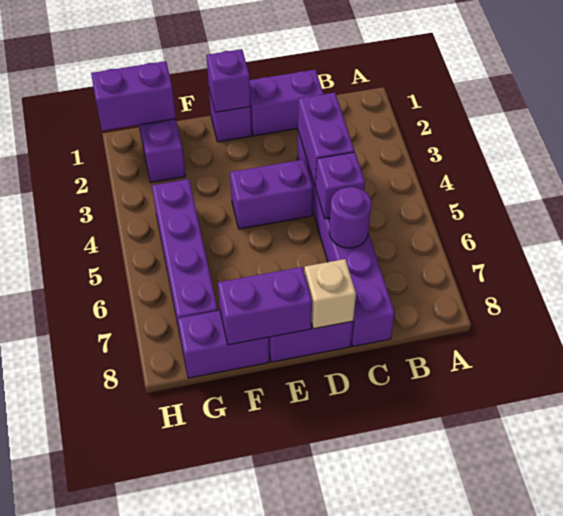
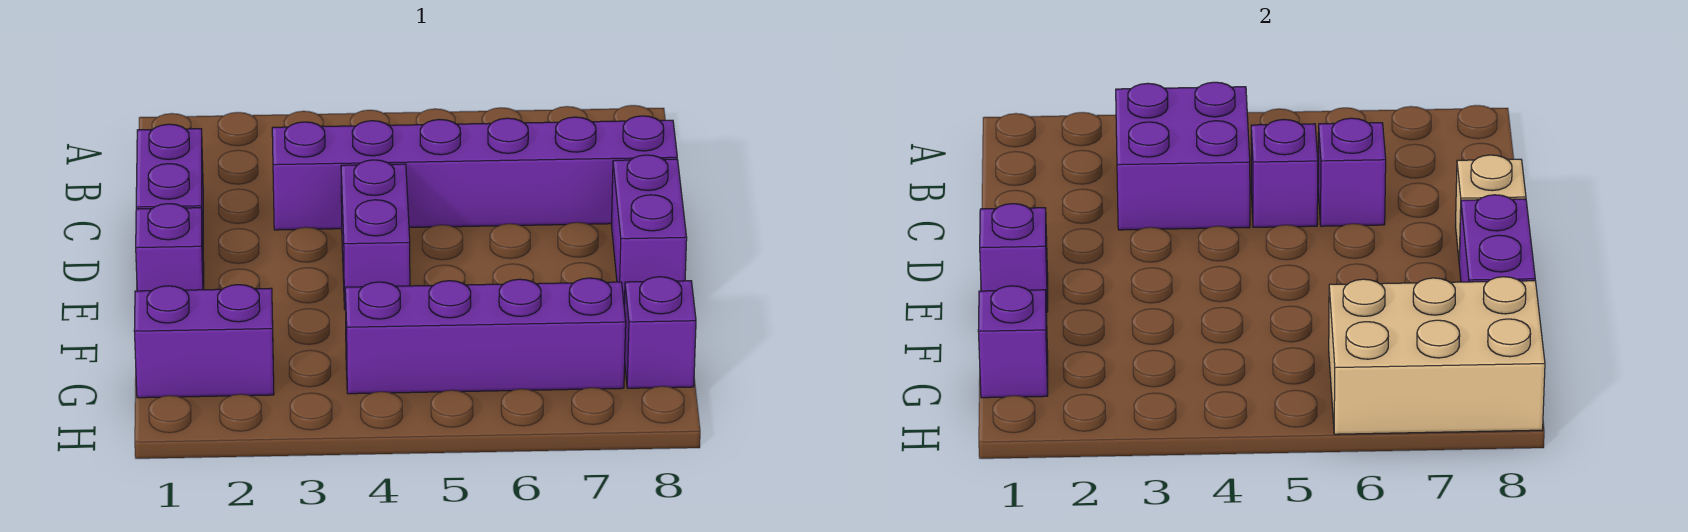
purple brick C3:C4 level 2 -> purple brick B3:C4 level 2
purple round brick C6 level 2 -> purple brick C6 level 2
purple brick F8:G8 level 1 -> purple brick G8 level 1
purple brick G1:H1 level 2 -> purple brick G1 level 2
none -> tan brick G6:H8 level 2

